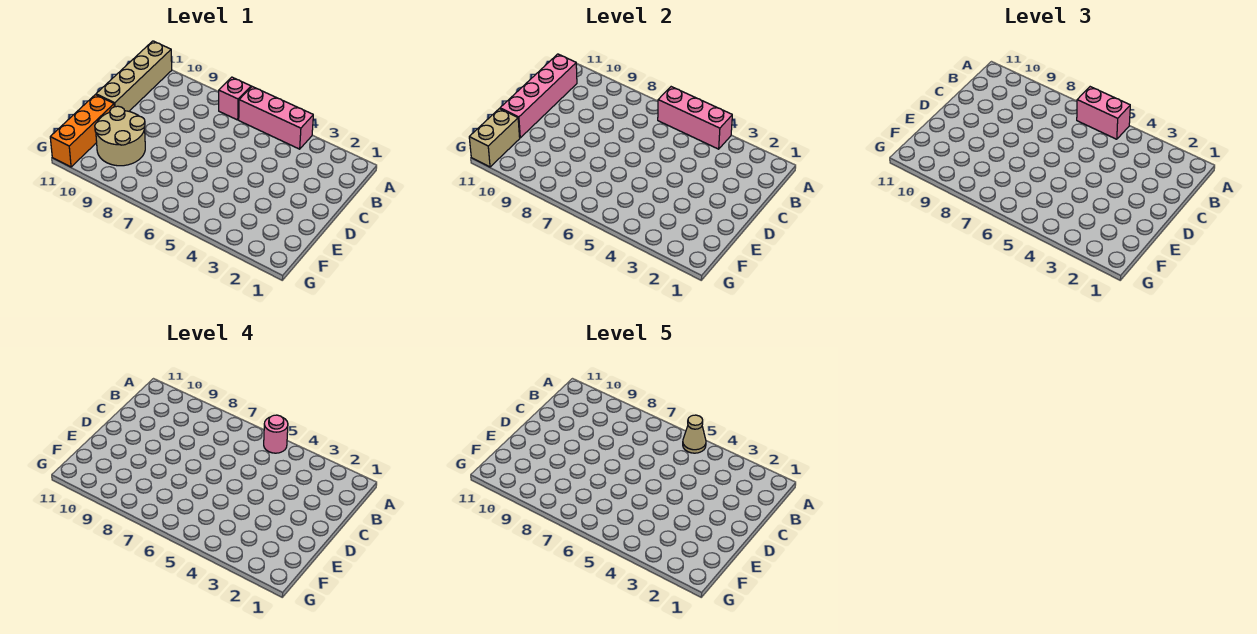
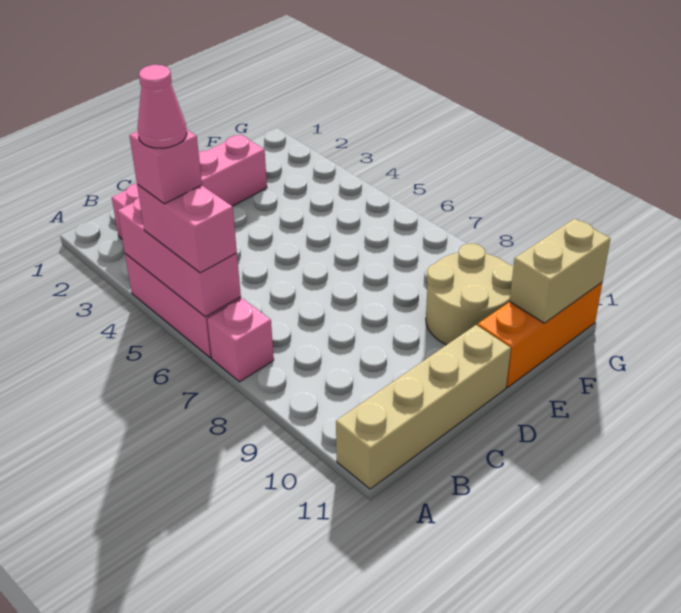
pink round brick A5 level 4 -> pink brick A5 level 4
tan cone A5 level 5 -> pink cone A5 level 5
pink brick B11:E11 level 2 -> pink brick B2:E2 level 1

